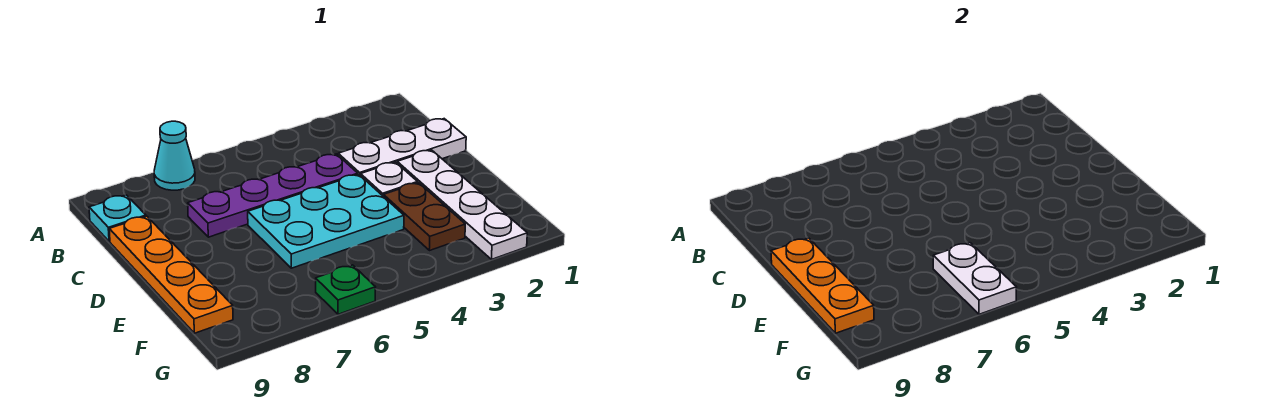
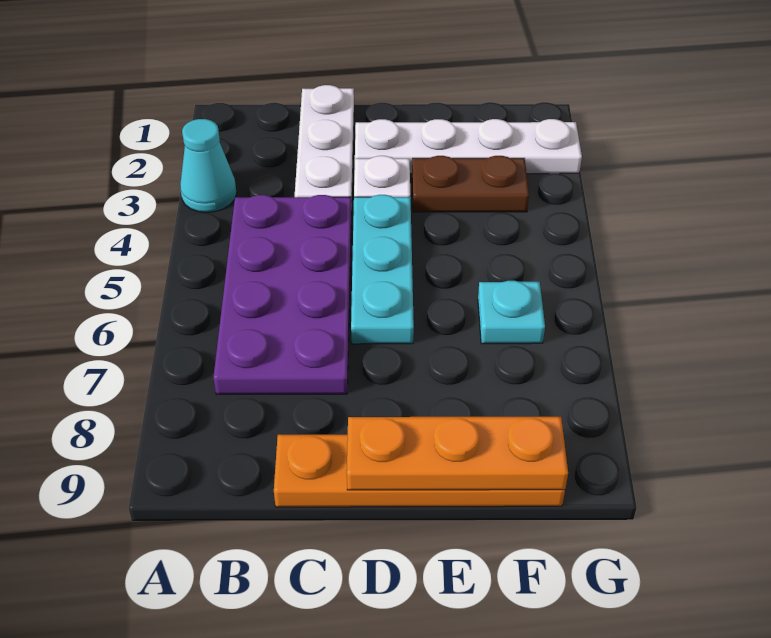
cyan cone A7 level 1 -> cyan cone A3 level 1
cyan plate B9 level 1 -> cyan plate F6 level 1
purple plate C4:C7 level 1 -> purple plate B4:C7 level 1
cyan plate D4:E6 level 1 -> cyan plate D4:D6 level 1
white plate F6:G6 level 2 -> none
green plate G6 level 1 -> none

